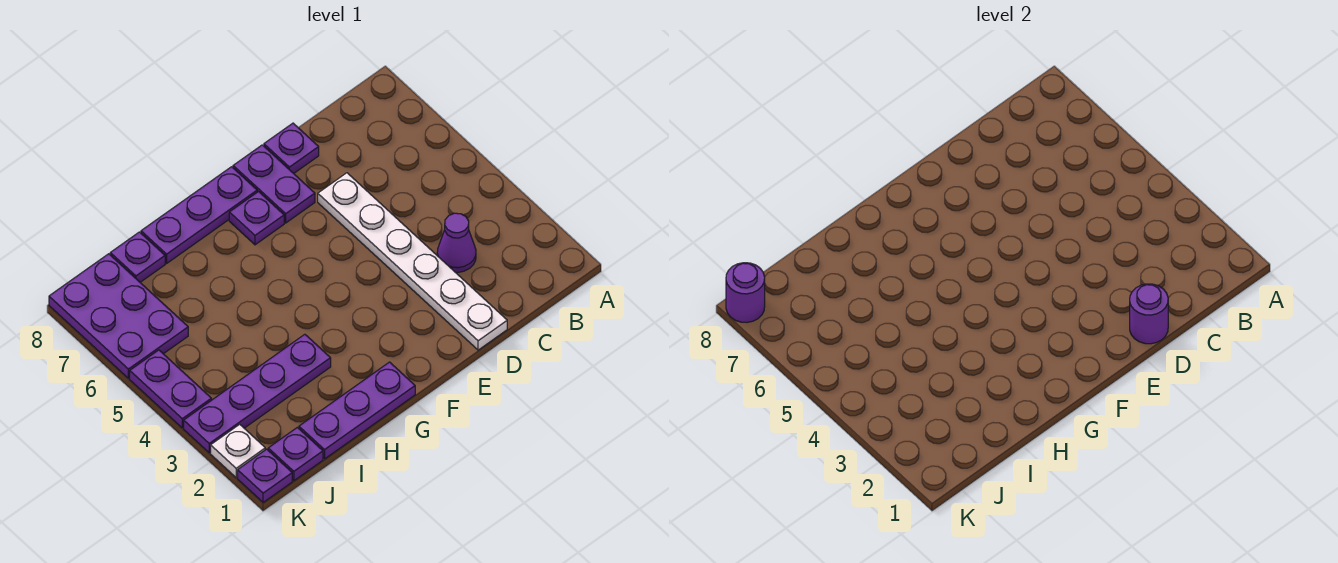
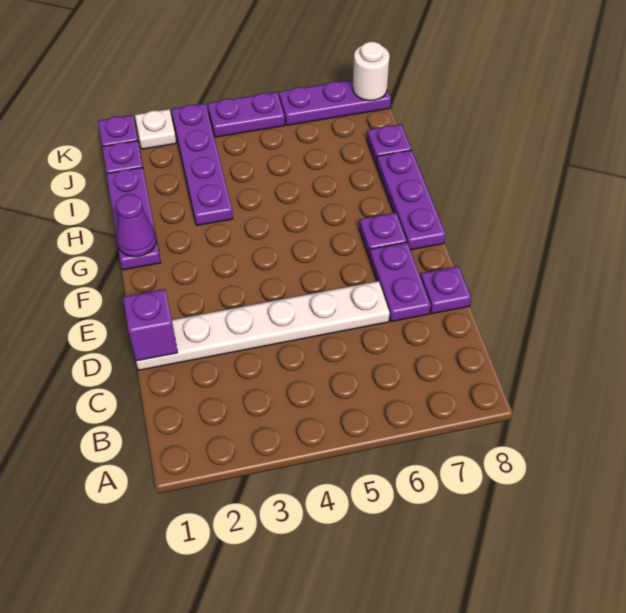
purple cone C3 level 1 -> purple cone G1 level 2
purple round brick D1 level 2 -> purple brick D1 level 2
purple plate E7:E8 level 1 -> purple plate D7:E7 level 1
purple plate J6:K8 level 1 -> purple plate K6:K8 level 1
purple round brick K8 level 2 -> white round brick K8 level 2

